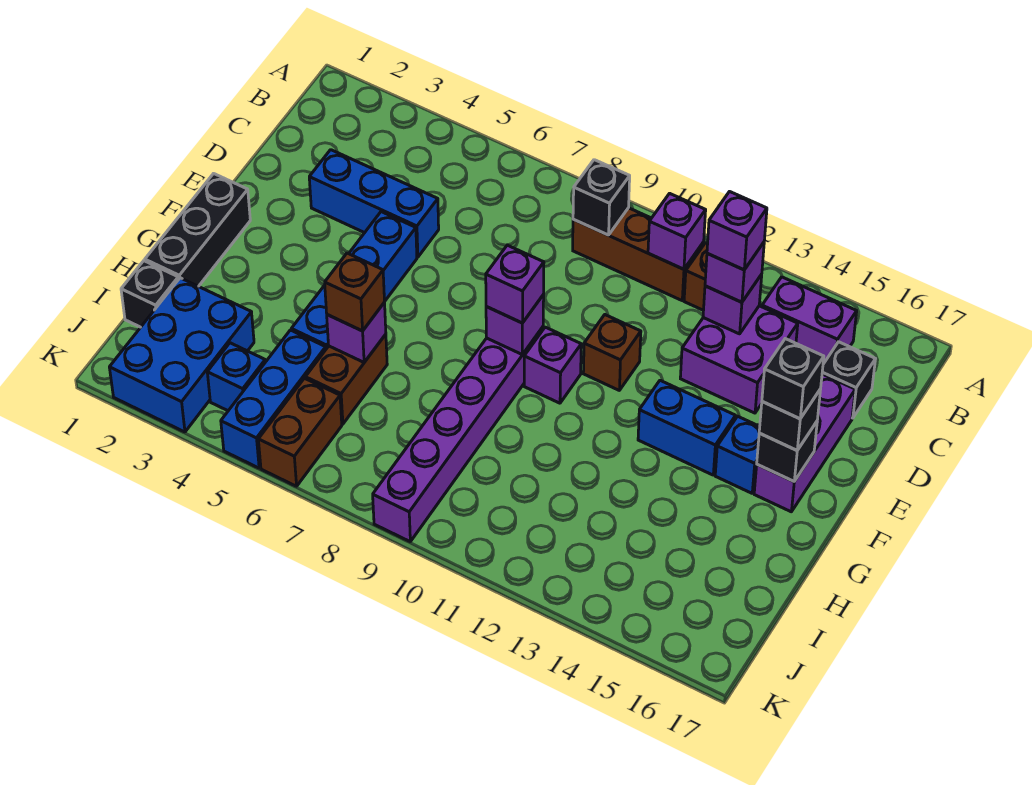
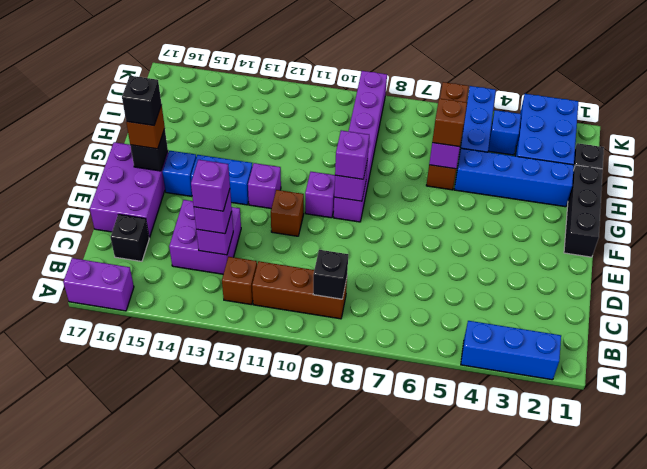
purple brick B11 level 2 -> purple brick F12 level 1
purple brick B14:B15 level 1 -> purple brick A16:A17 level 1
blue brick D3:D5 level 1 -> blue brick A2:A4 level 1
purple brick D16:F16 level 1 -> purple brick D16:F17 level 1
blue brick E5:H5 level 1 -> blue brick H2:H5 level 1
black brick F16 level 3 -> brown brick F16 level 3

